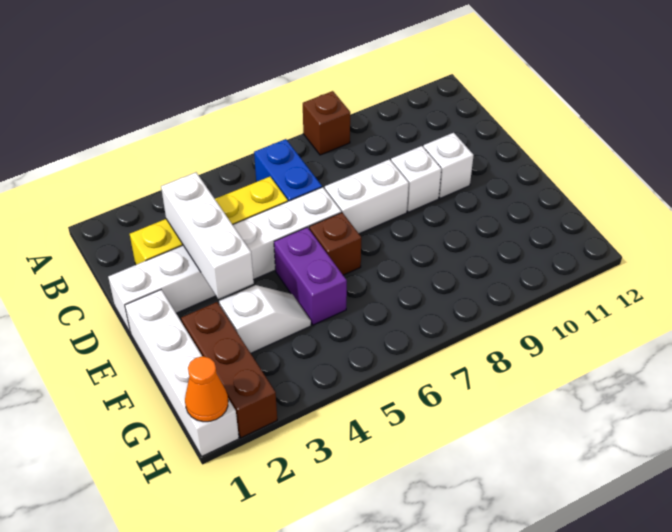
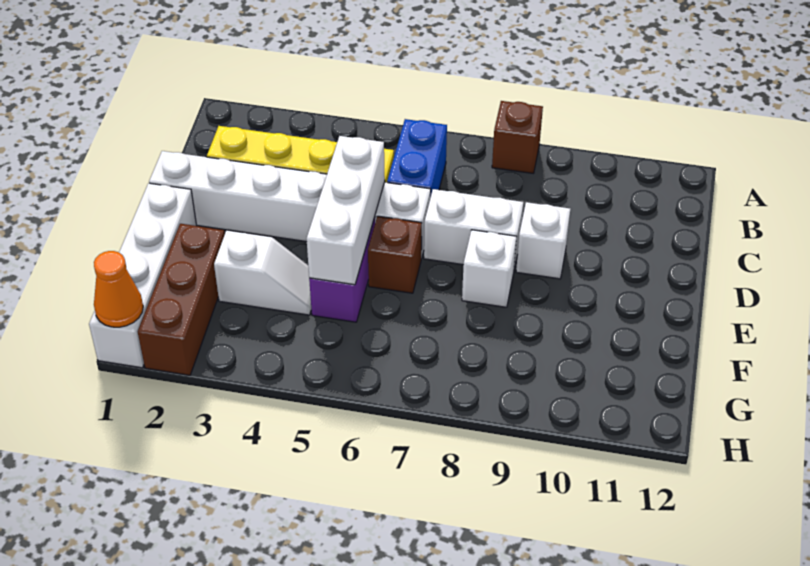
white brick C3:E3 level 2 -> white brick D5:F5 level 2
white brick D10 level 1 -> white brick E8 level 1

